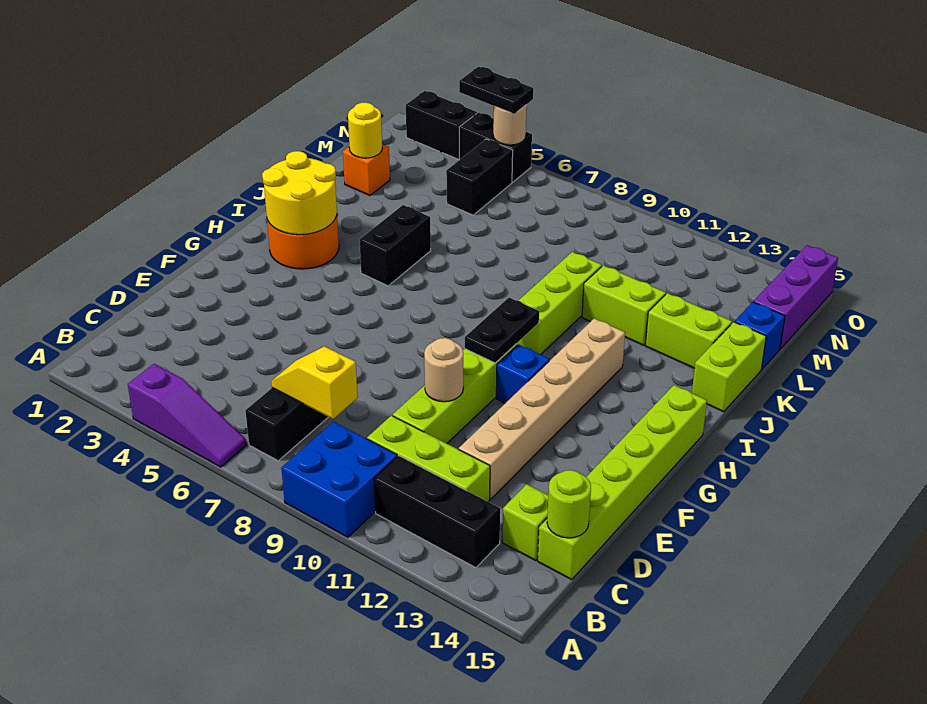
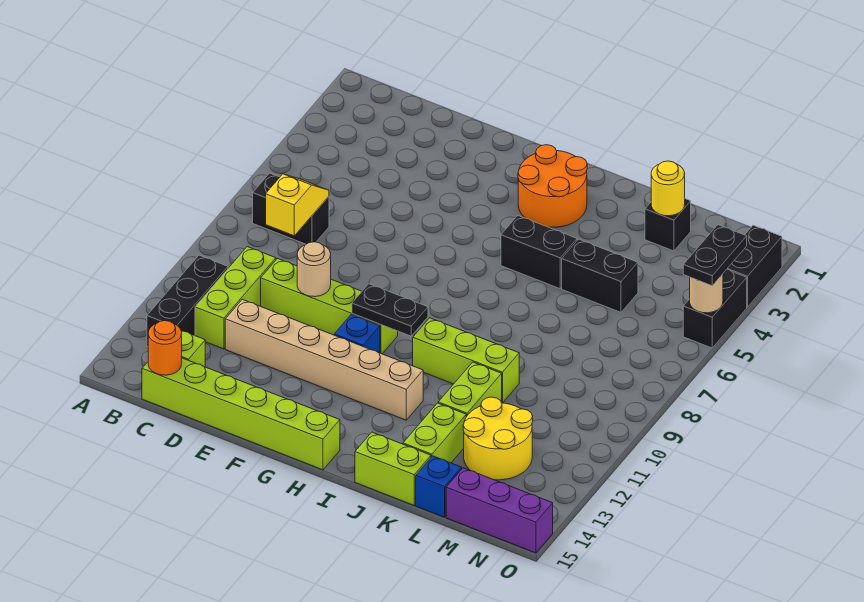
purple slope A4:A6 level 1 top 4 -> none
blue brick A9:B10 level 1 -> none
lime round brick C15 level 2 -> orange round brick C15 level 2
yellow round brick H2:I3 level 2 -> yellow round brick L12:M13 level 1
orange brick L2 level 1 -> black brick L2 level 1
black brick M5:N5 level 1 -> black brick K5:L5 level 1

